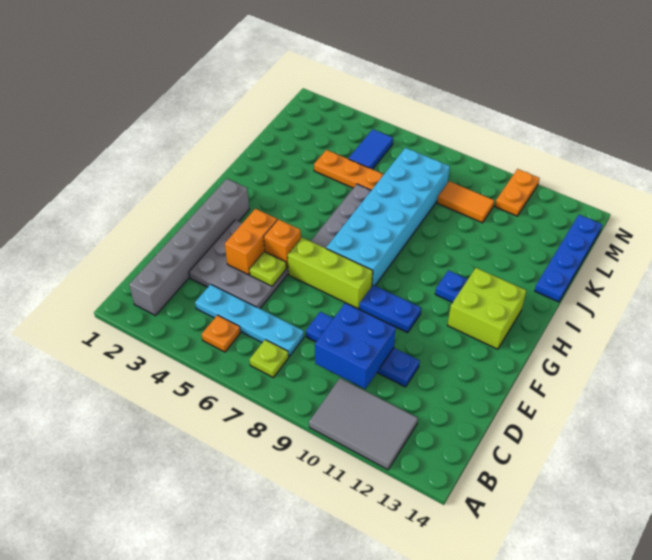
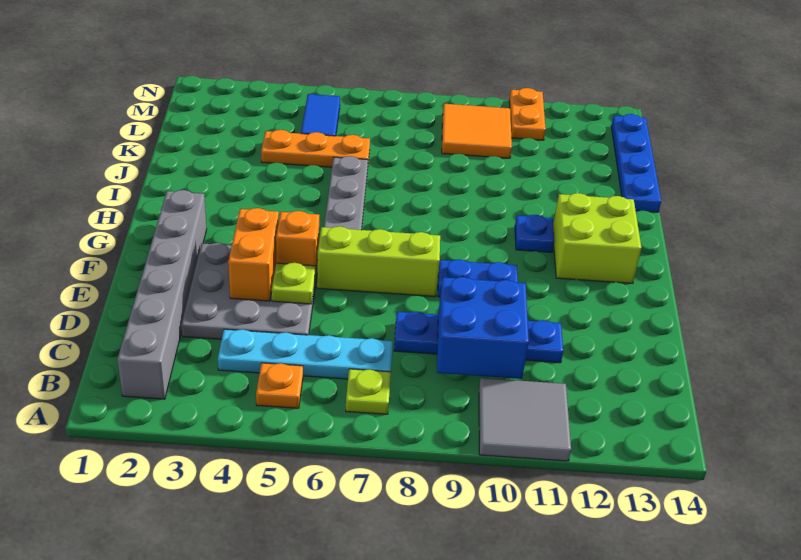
grey tile A10:B12 level 1 -> grey tile A10:B11 level 1
cyan brick G7:L8 level 1 -> none
orange tile L9:L10 level 1 -> orange tile L9:M10 level 1

